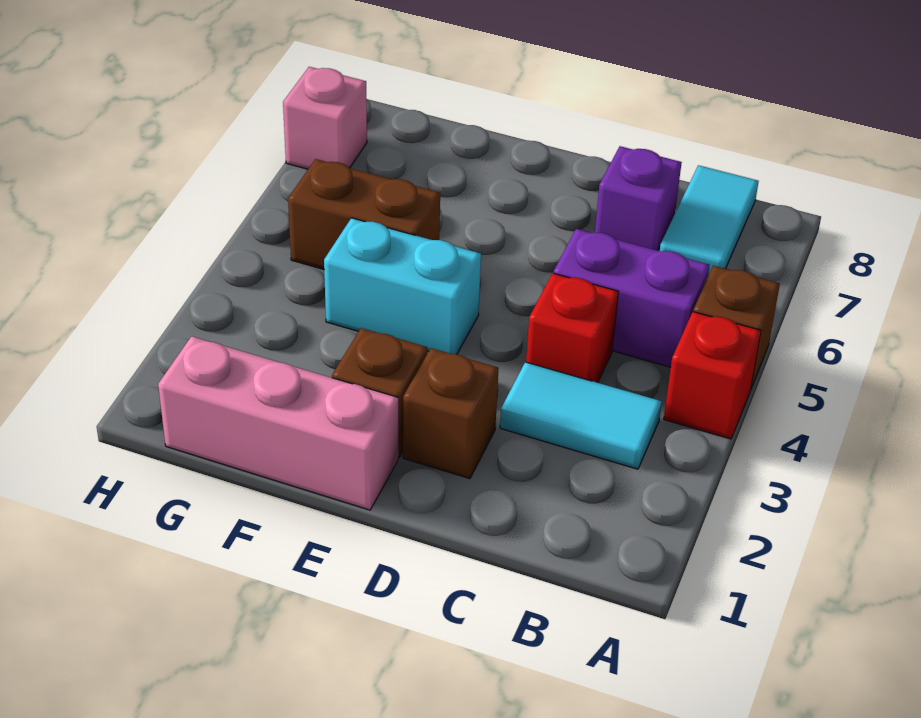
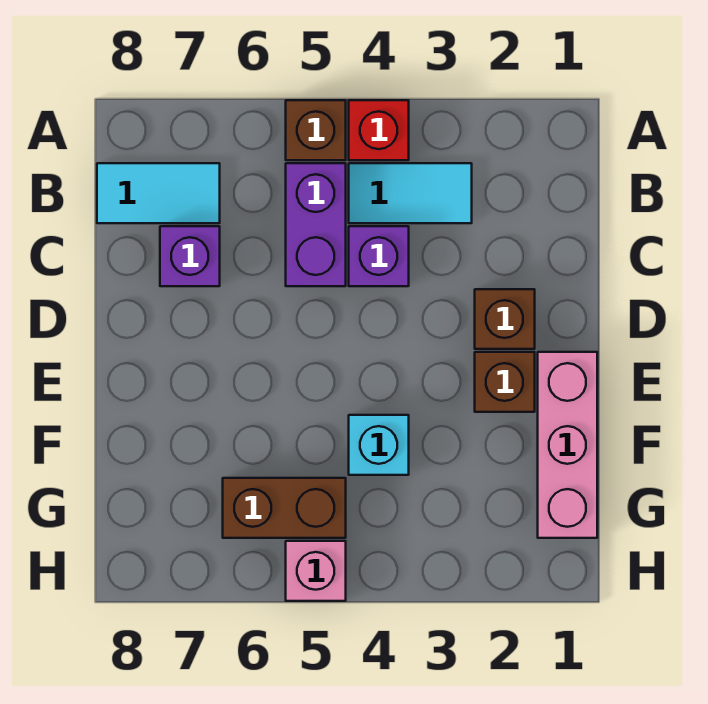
cyan tile B3:C3 level 1 -> cyan tile B3:B4 level 1
red brick C4 level 1 -> purple brick C4 level 1
cyan brick E4:F4 level 1 -> cyan brick F4 level 1
brown brick F5:G5 level 1 -> brown brick G5:G6 level 1
pink brick H7 level 1 -> pink brick H5 level 1

